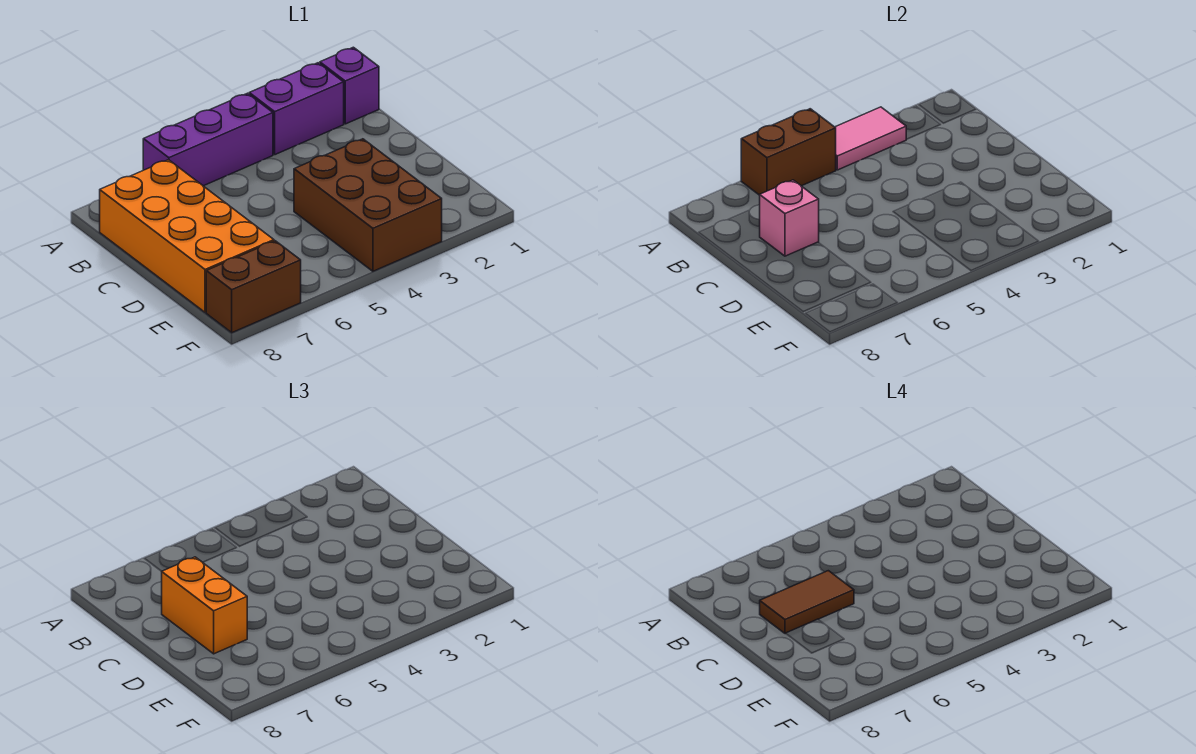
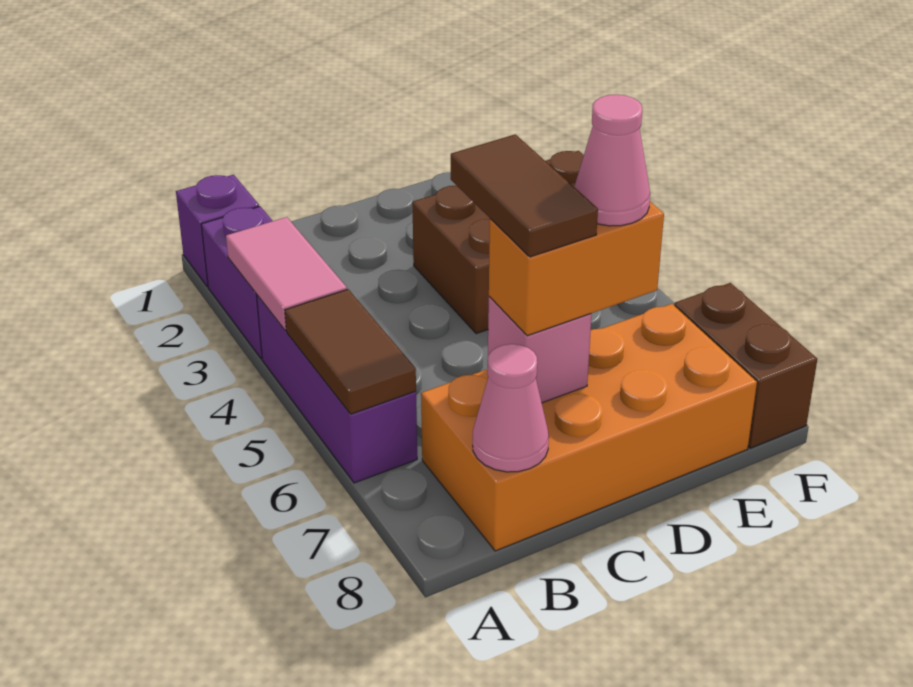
brown brick A5:A6 level 2 -> brown tile A5:A6 level 2
none -> pink cone B8 level 2
none -> pink cone D7 level 4

